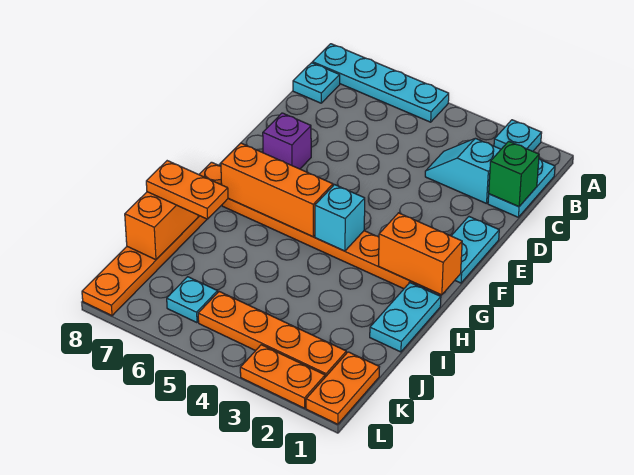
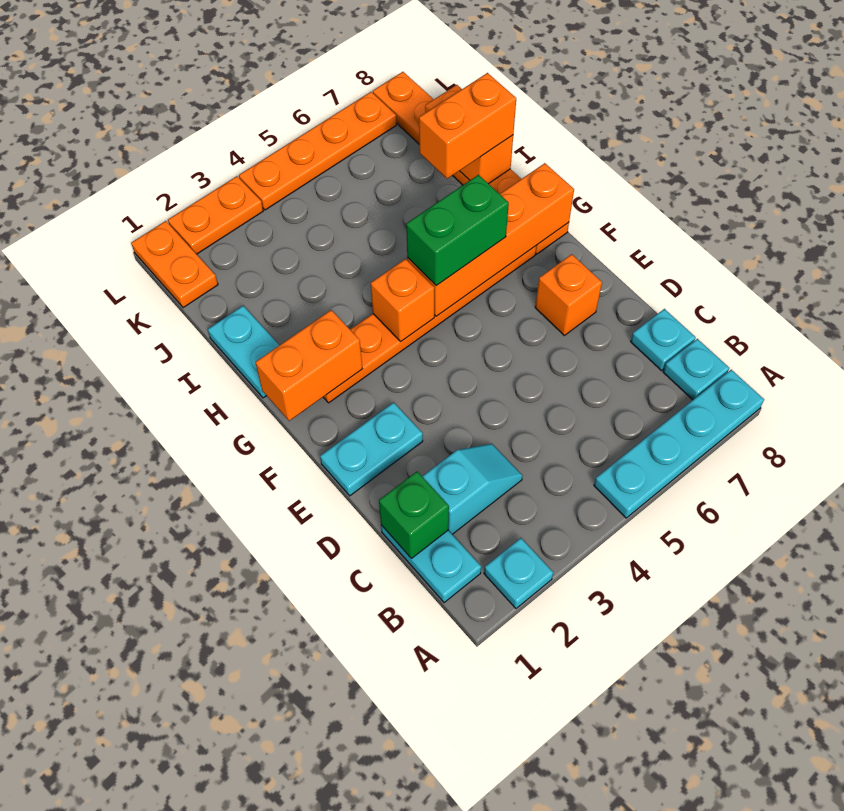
cyan plate E1:F1 level 1 -> cyan plate E1:E2 level 1
purple brick E7 level 1 -> orange brick E7 level 1
cyan brick G4 level 2 -> orange brick G4 level 2
orange brick G5:G7 level 2 -> orange brick G5:G8 level 2
none -> green brick G5:G6 level 3
orange plate I7:I8 level 3 -> orange brick I7:I8 level 3
orange plate K2:K5 level 1 -> orange plate L4:L7 level 1
cyan plate K6 level 1 -> cyan plate C8 level 1

